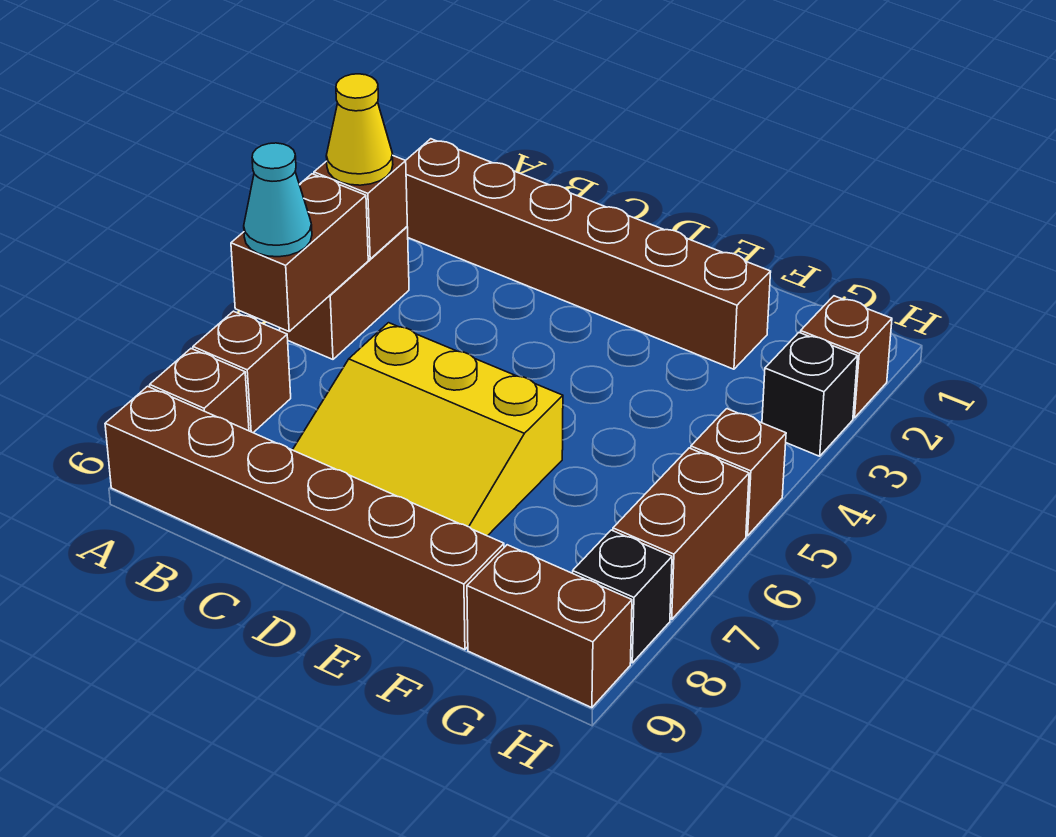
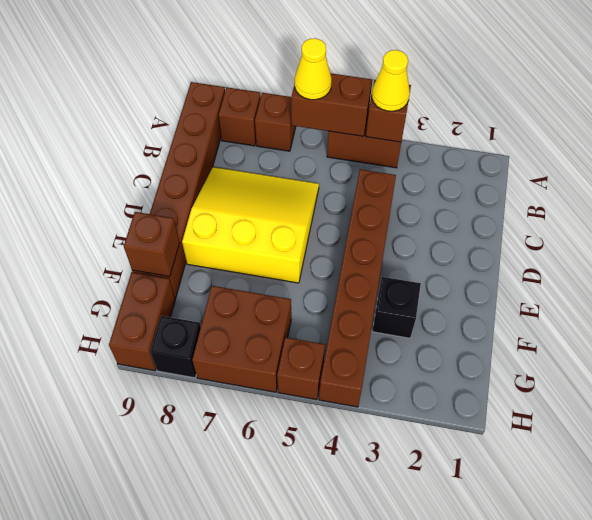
brown brick A2:F2 level 1 -> brown brick C4:H4 level 1
cyan cone A6 level 3 -> yellow cone A6 level 3
yellow slope C6:E8 level 1 top 6 -> yellow slope C6:E8 level 1 top E
brown brick H2 level 1 -> brown brick F9 level 2
black brick H3 level 1 -> black brick F3 level 1
brown brick H6:H7 level 1 -> brown brick G6:H7 level 1

